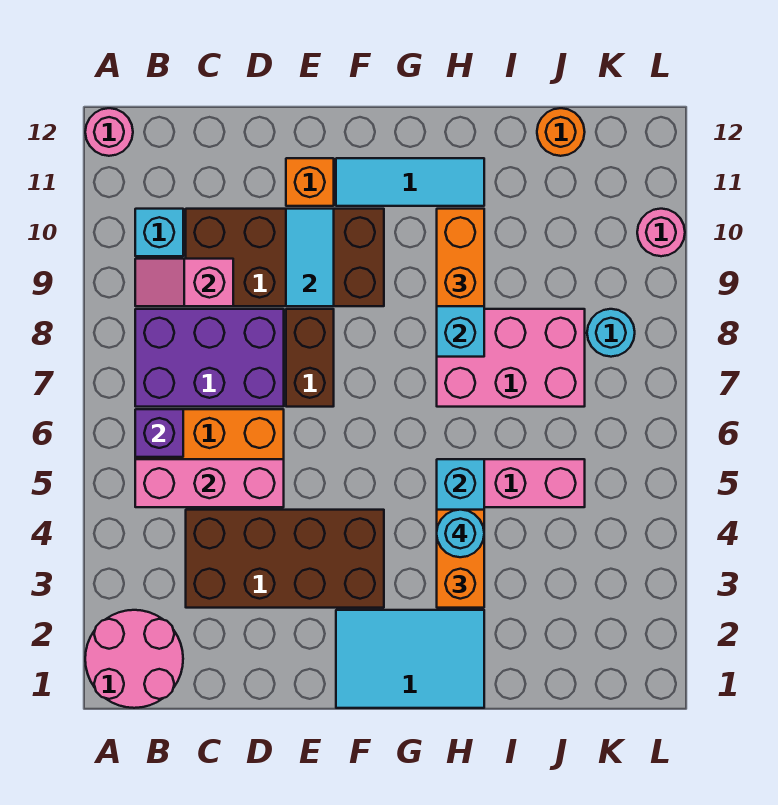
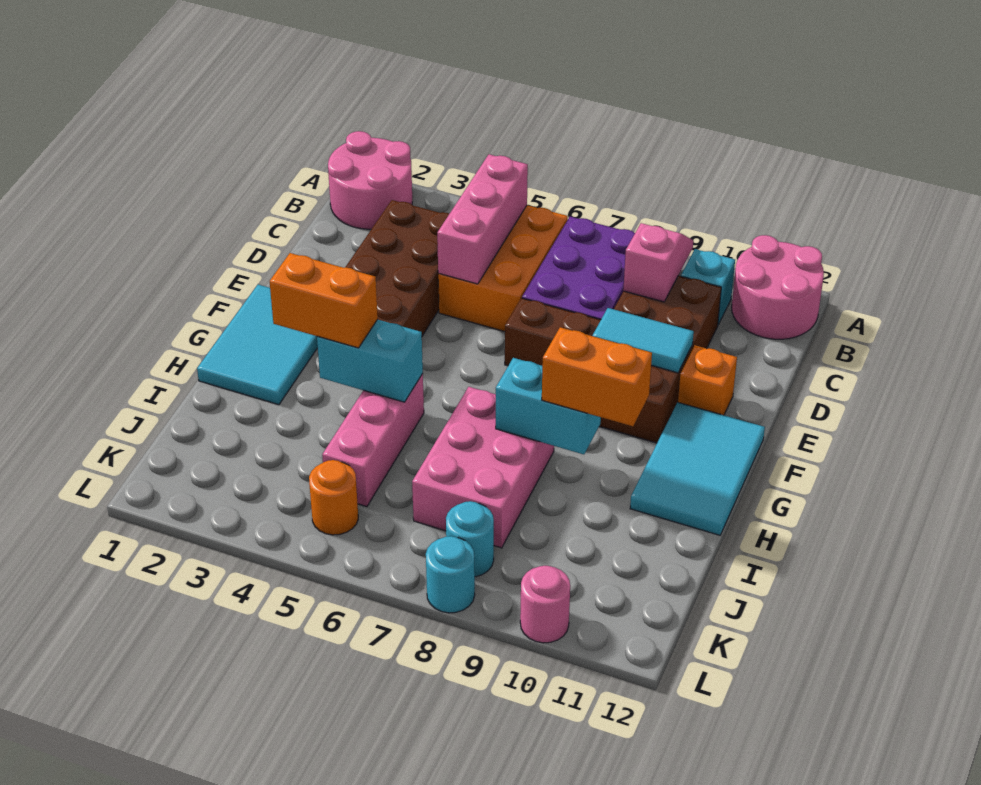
pink round brick A12 level 1 -> pink round brick A11:B12 level 1
purple brick B6 level 2 -> none
cyan tile F11:H11 level 1 -> cyan tile F11:H12 level 1
cyan round brick H4 level 4 -> cyan round brick L8 level 1
orange round brick J12 level 1 -> orange round brick K5 level 1

